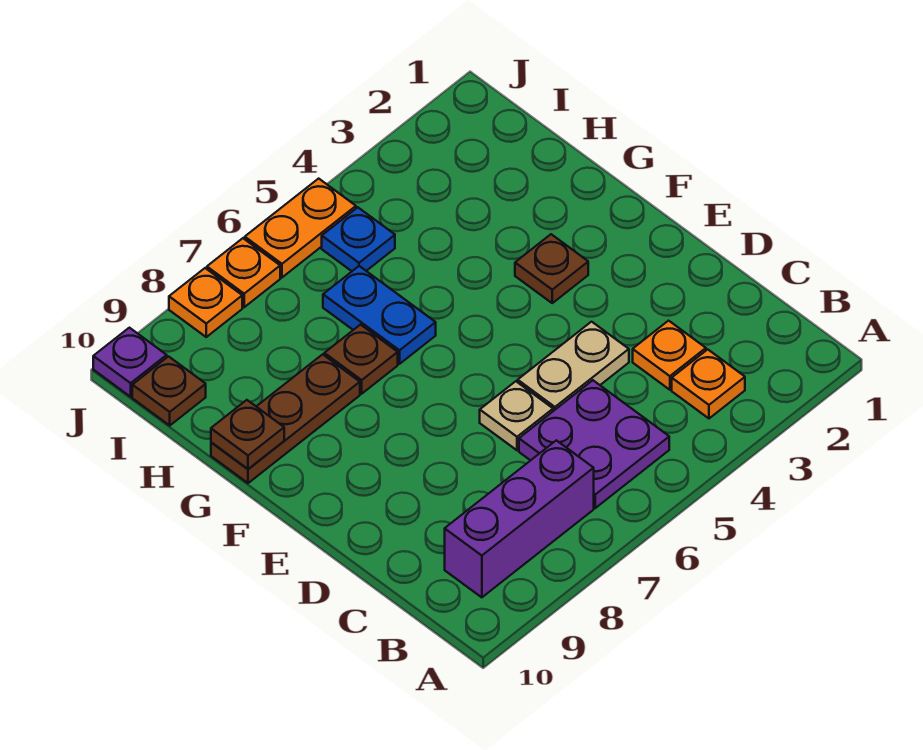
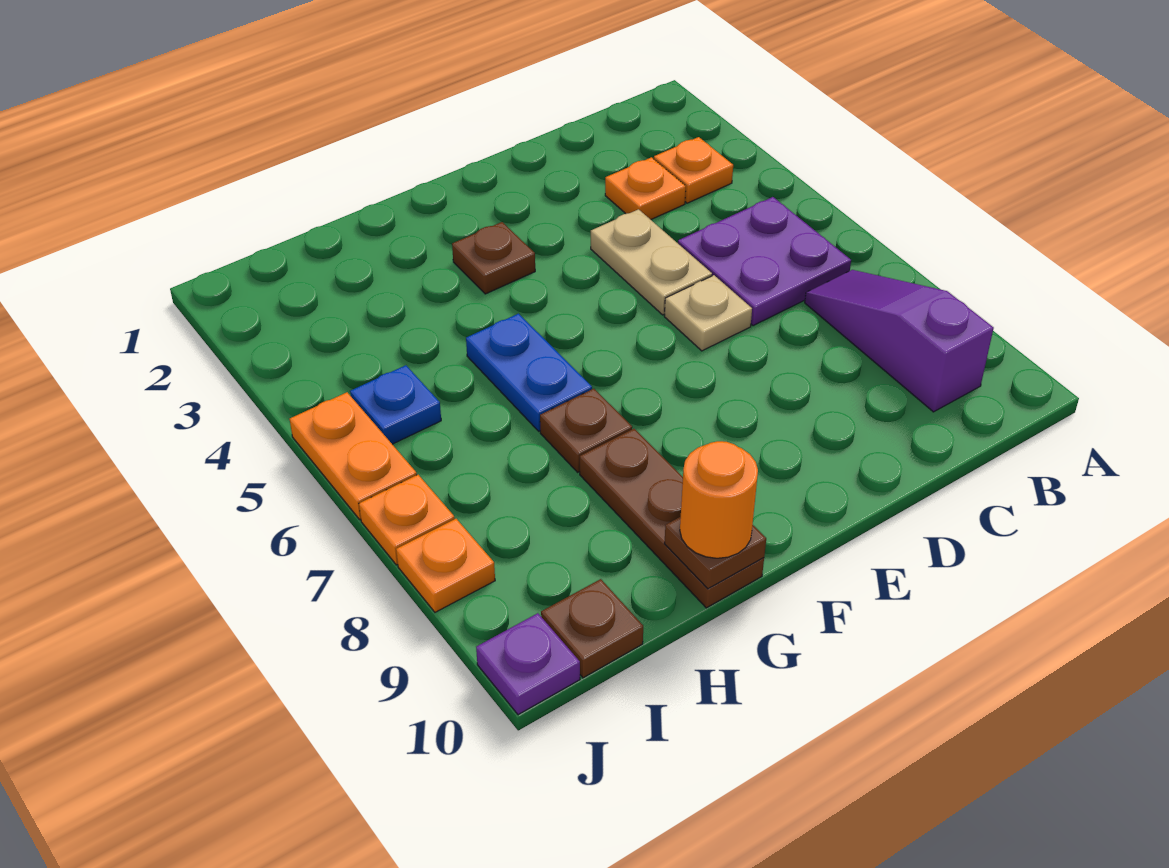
purple brick B7:B9 level 1 -> purple slope B7:B9 level 1 top 9
blue plate G6:H6 level 1 -> blue plate G5:G6 level 1
none -> orange round brick G10 level 3

